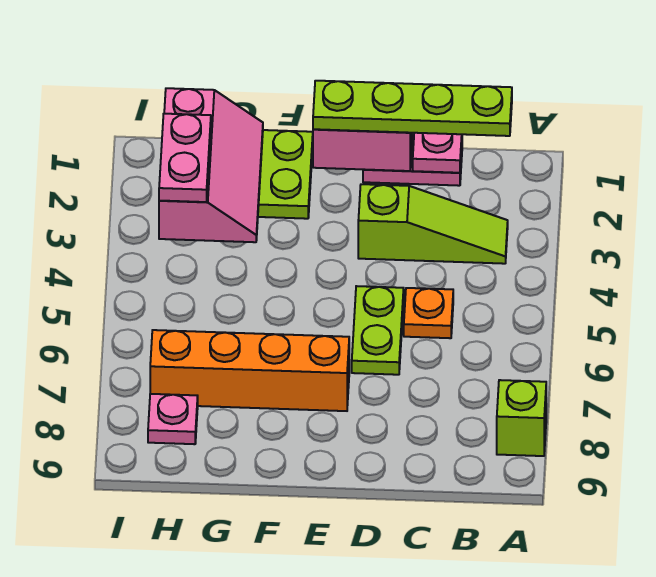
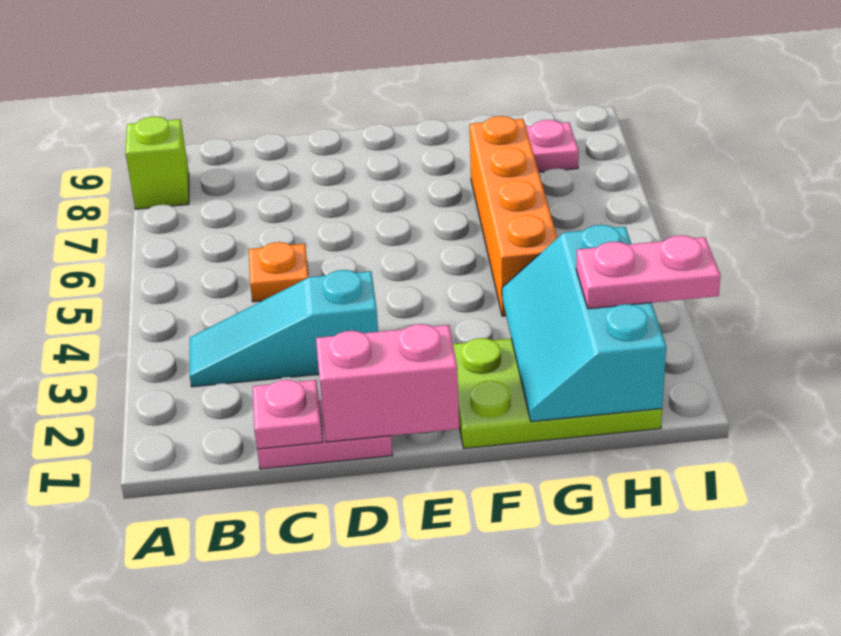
lime plate B1:E1 level 3 -> none
lime slope B3:D3 level 1 top D -> cyan slope B3:D3 level 1 top D
lime plate D5:D6 level 1 -> none
orange brick E7:H7 level 1 -> orange brick G4:G7 level 1
pink slope G1:H3 level 2 top H -> cyan slope G1:H3 level 2 top H
pink plate H2:H3 level 3 -> pink plate H2:I2 level 3

